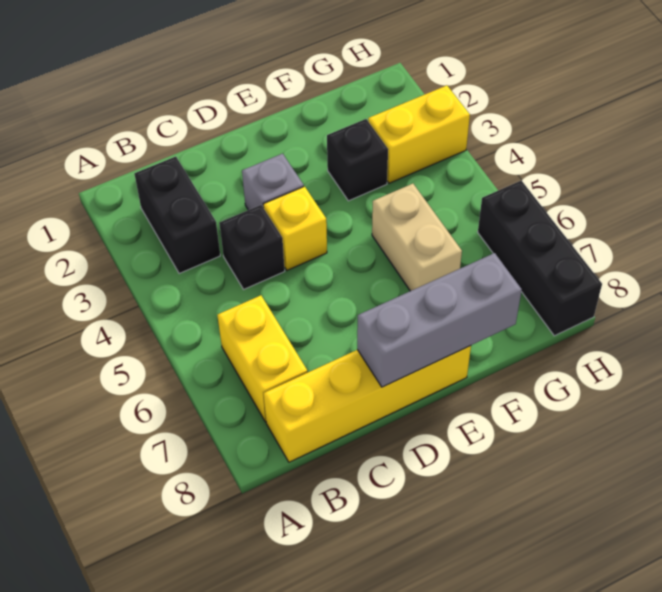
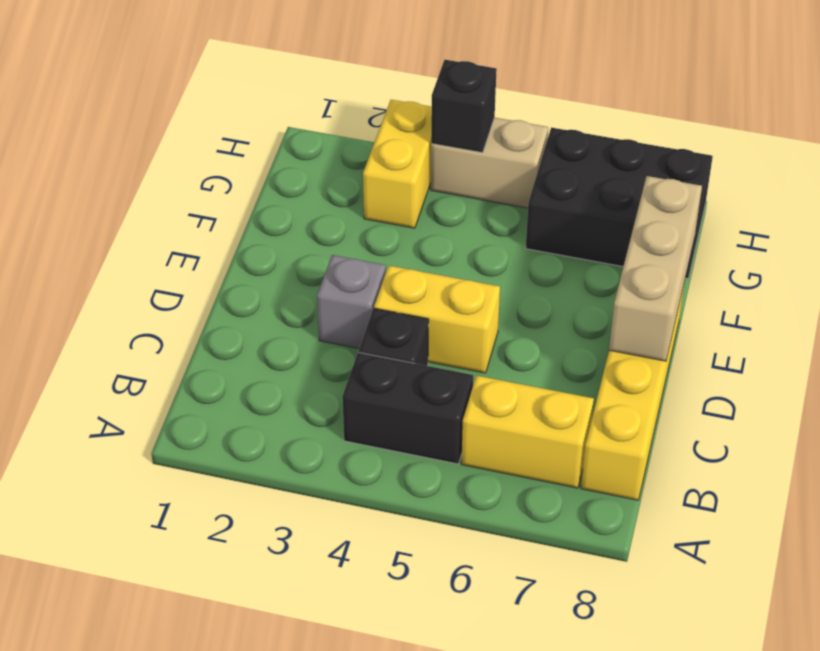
black brick B2:B3 level 1 -> black brick B4:B5 level 1
yellow brick D4 level 1 -> yellow brick D4:D5 level 1
grey brick D8:F8 level 2 -> tan brick D8:F8 level 2
black brick F3 level 1 -> black brick H4 level 2
tan brick F5:F6 level 1 -> tan brick H4:H5 level 1
black brick H6:H8 level 1 -> black brick G6:H8 level 1

